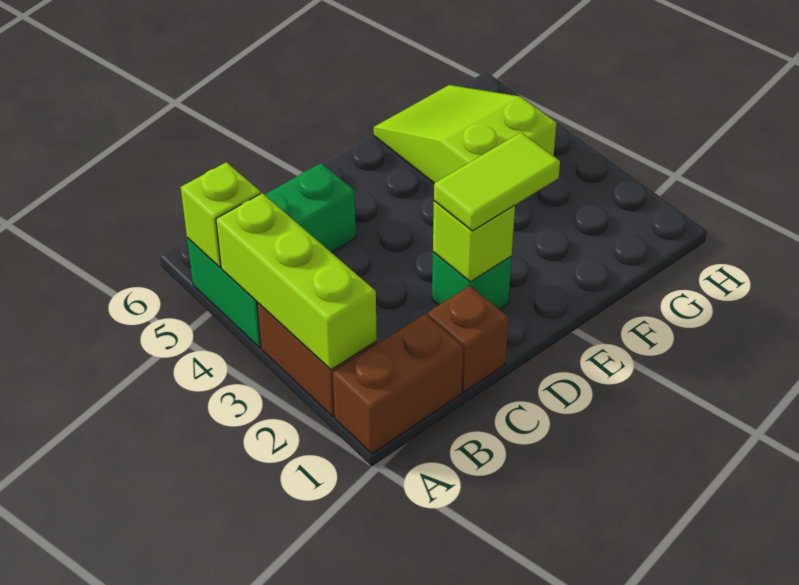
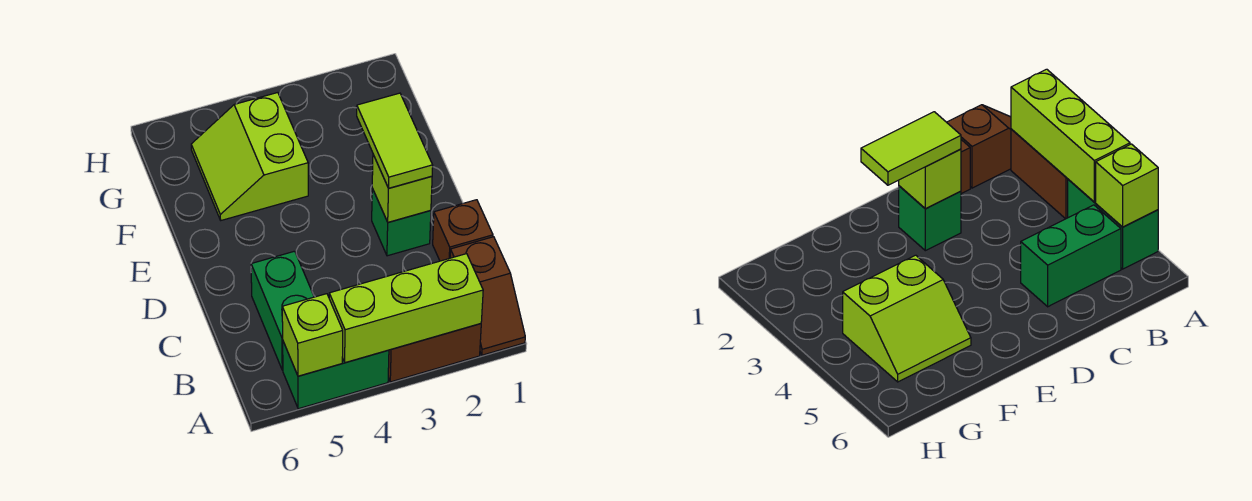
brown brick A1:B1 level 1 -> brown slope A1:B1 level 1 top B
lime slope F4:G6 level 1 top 4 -> lime slope F4:G5 level 1 top 4

